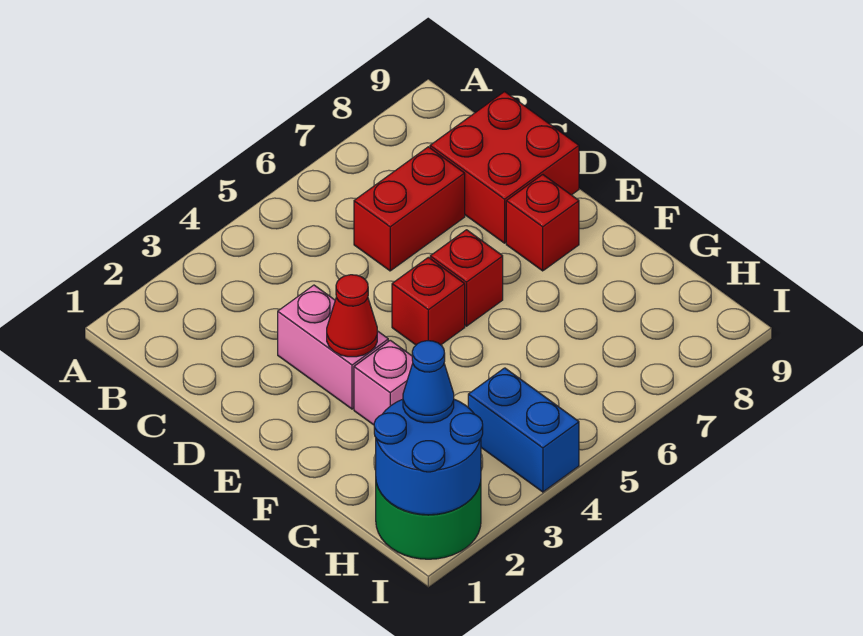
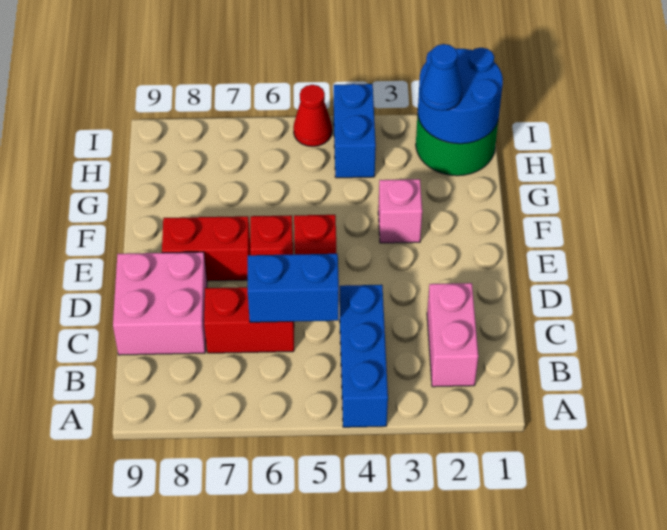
none -> blue brick A4:C4 level 1
none -> blue brick C5:C6 level 2
red brick C8:D9 level 1 -> pink brick C8:D9 level 1
pink brick D3:E3 level 1 -> pink brick B2:C2 level 1
red cone E3 level 2 -> red cone I5 level 1
red brick E8 level 1 -> red brick E7:E8 level 1

